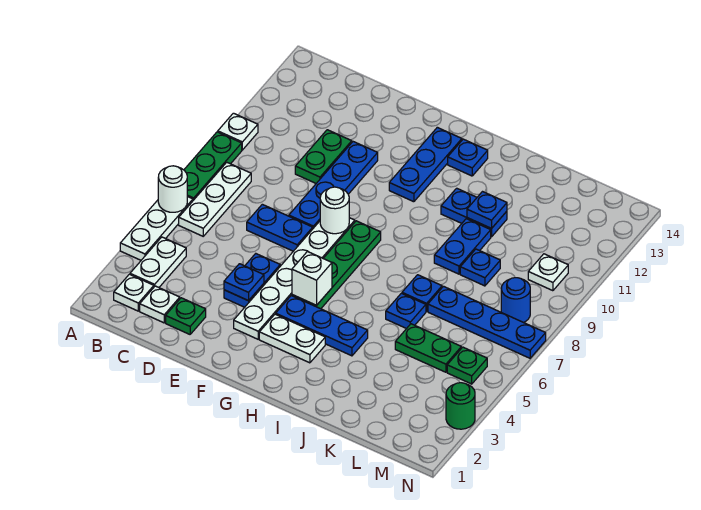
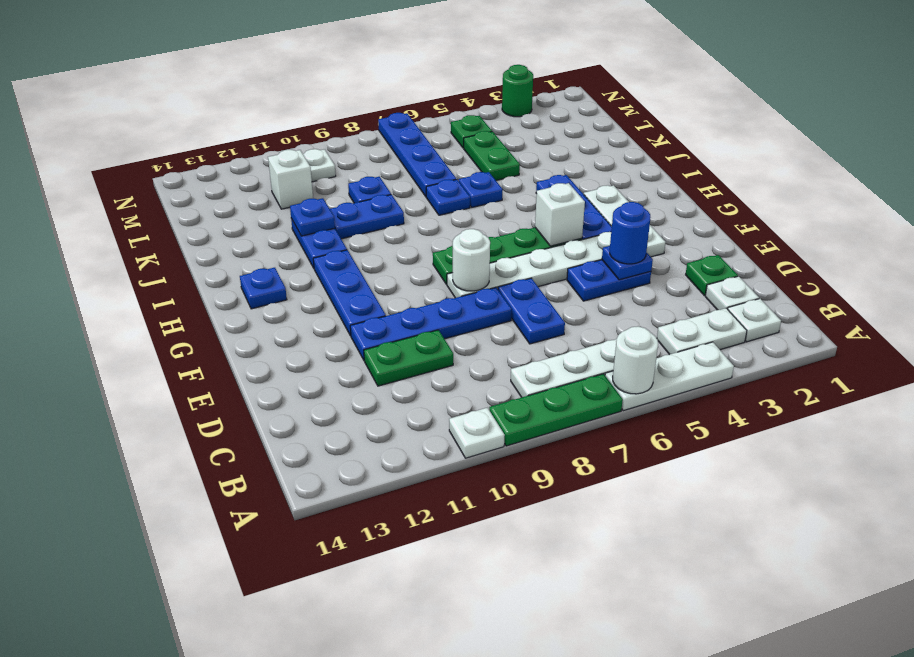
blue plate G11:G13 level 1 -> blue plate F11:H11 level 1
none -> white brick L11 level 1
blue round brick M8 level 1 -> blue round brick E4 level 3

